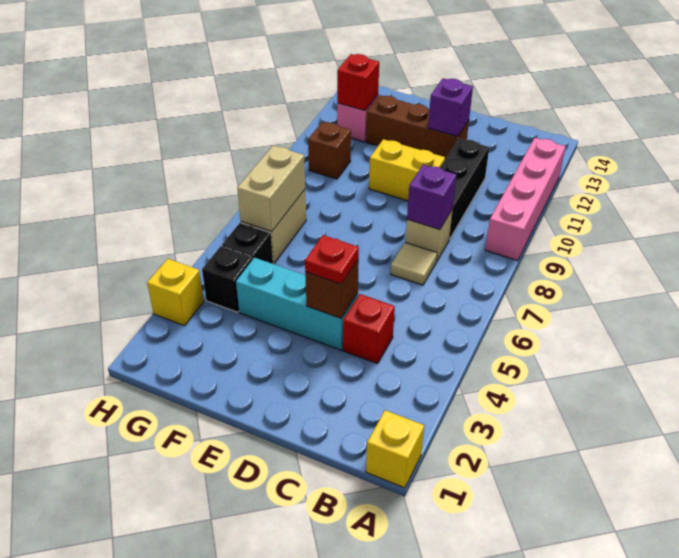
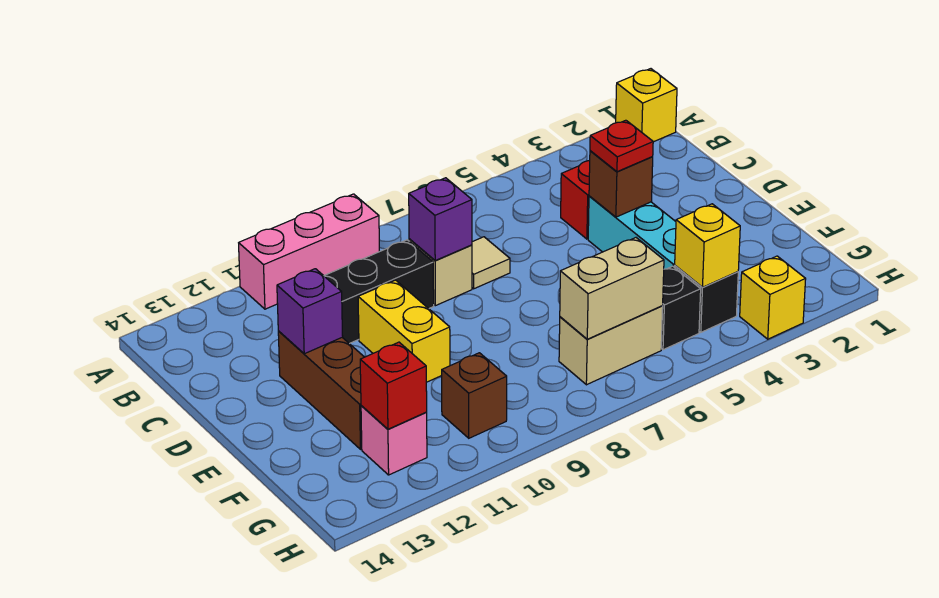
pink brick A9:A12 level 1 -> pink brick A9:A11 level 1
none -> yellow brick G4 level 2

